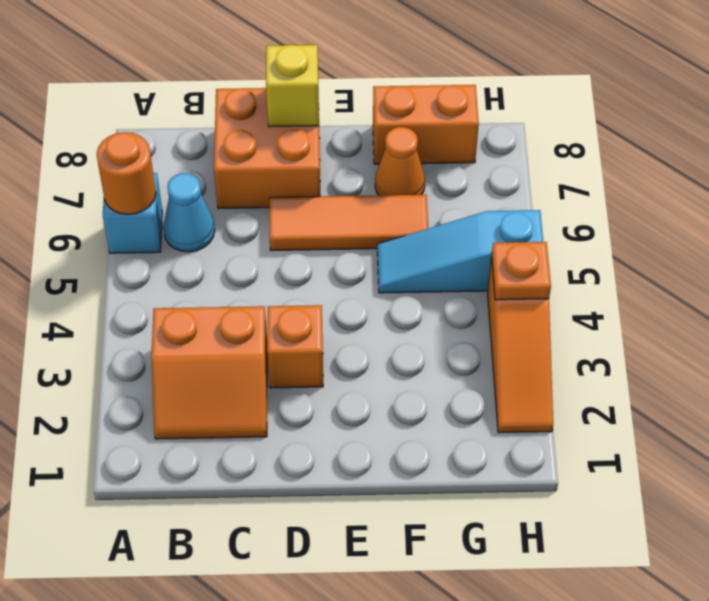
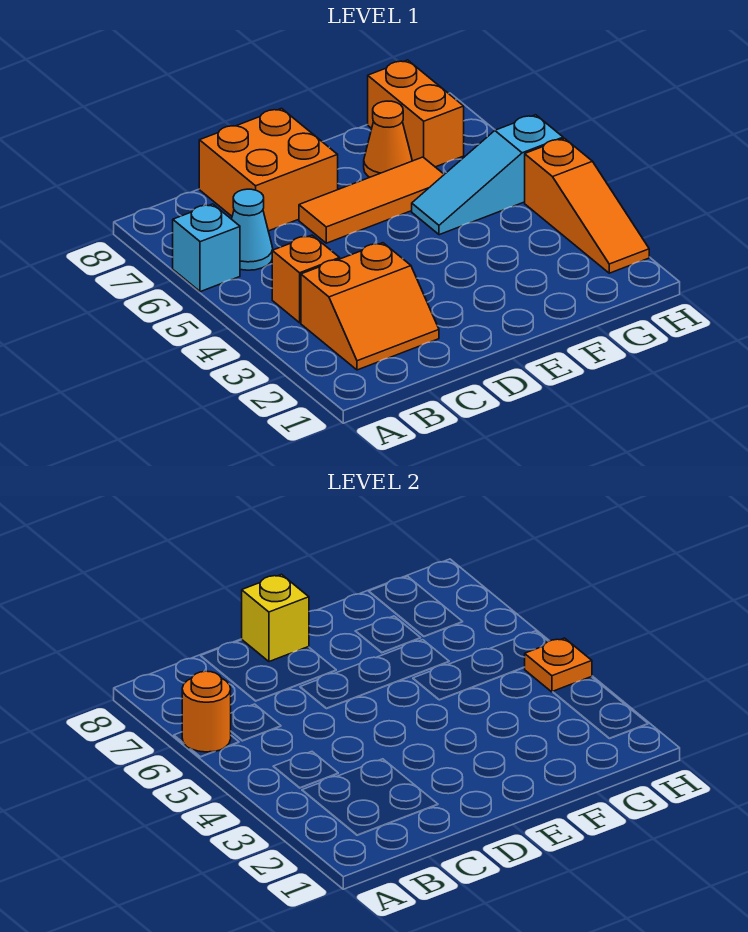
orange brick D3 level 1 -> orange brick B4 level 1
orange brick F8:G8 level 1 -> orange brick G7:G8 level 1

